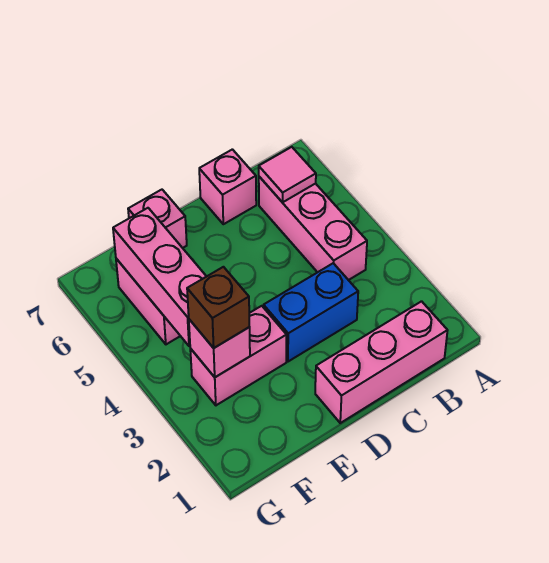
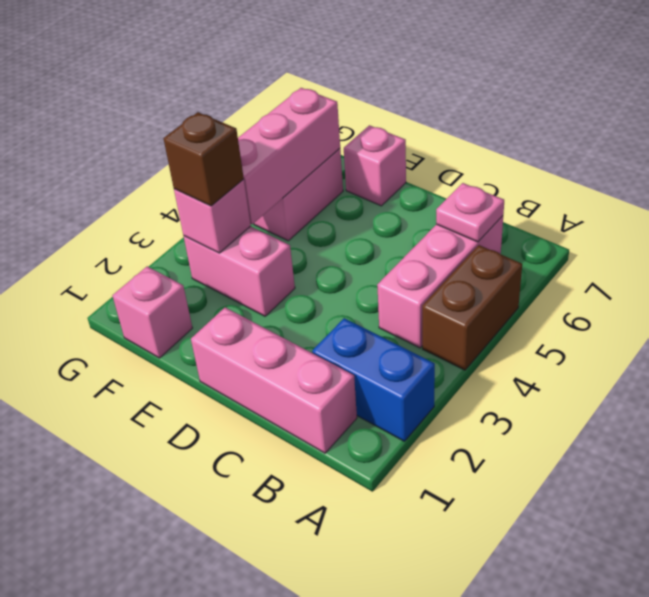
none -> brown brick A4:A5 level 1
pink tile B6 level 2 -> pink plate B6 level 2
blue brick C3:D3 level 1 -> blue brick A2:B2 level 1
pink brick C7 level 1 -> pink brick F1 level 1

